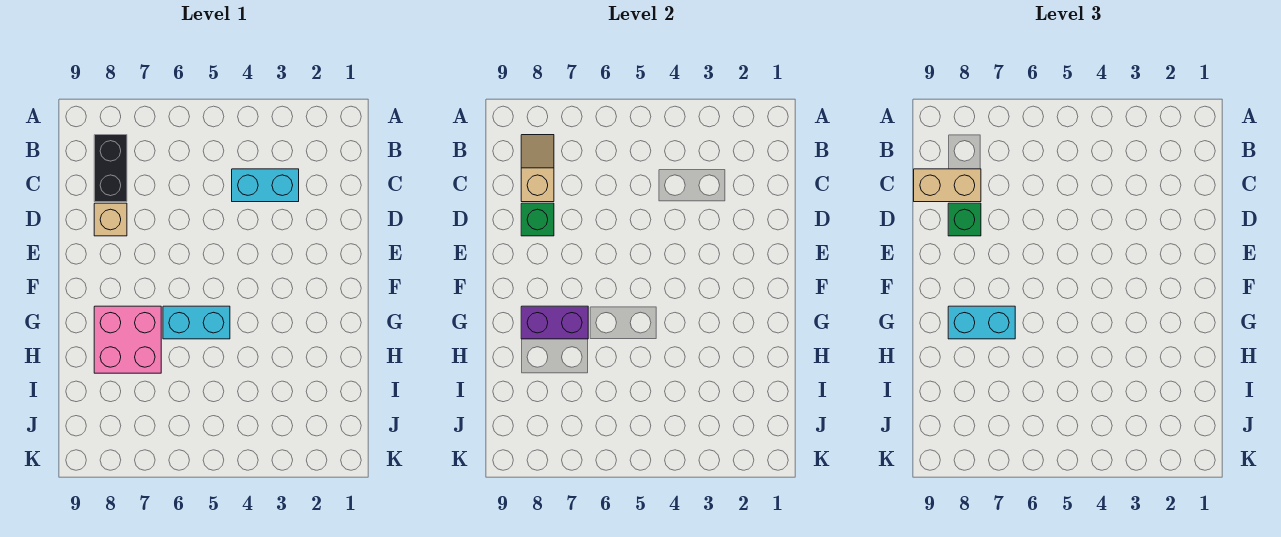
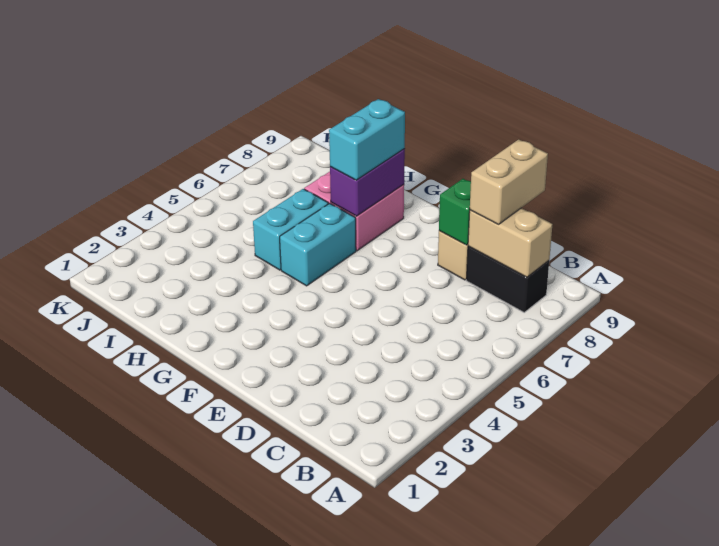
tan slope B8:C8 level 2 top C -> tan brick B8:C8 level 2
cyan brick C3:C4 level 1 -> cyan brick H5:H6 level 1
green brick D8 level 3 -> none

